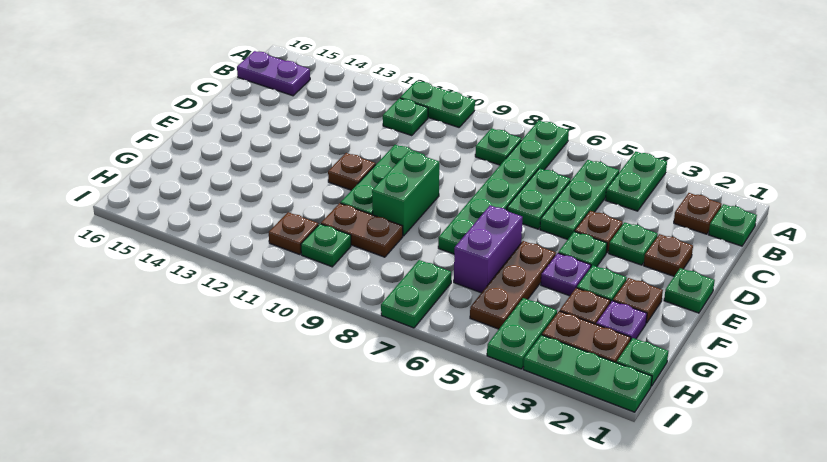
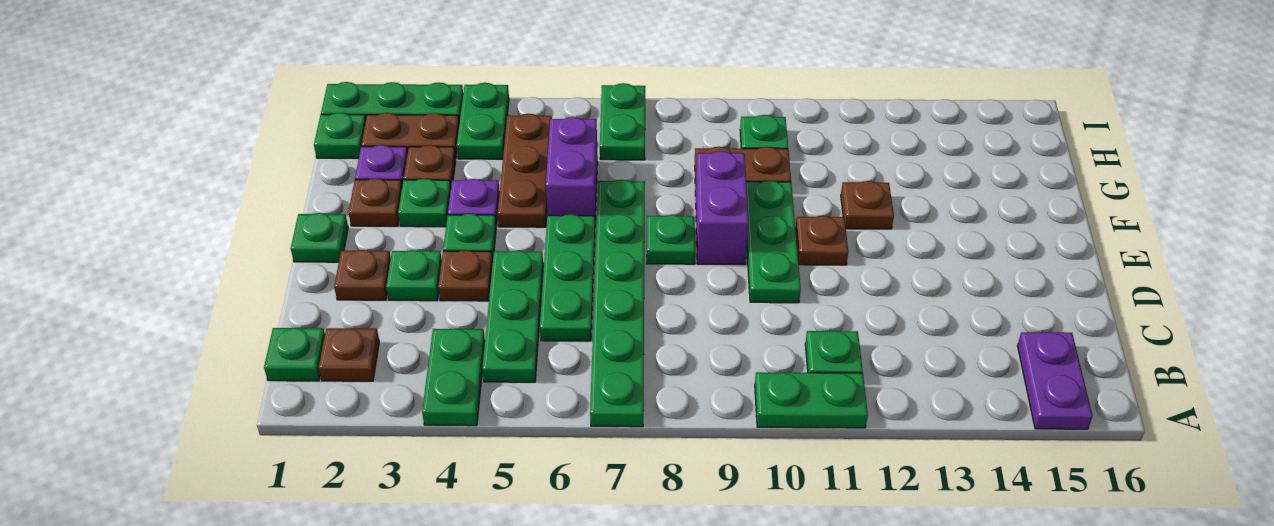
green plate B8 level 1 -> green plate E8 level 1
purple plate B15:B16 level 1 -> purple plate A15:B15 level 1
green plate C6:D6 level 1 -> green plate C6:E6 level 1
green brick E9:F9 level 1 -> purple brick E9:F9 level 1
brown plate H11 level 1 -> brown plate F12 level 1

